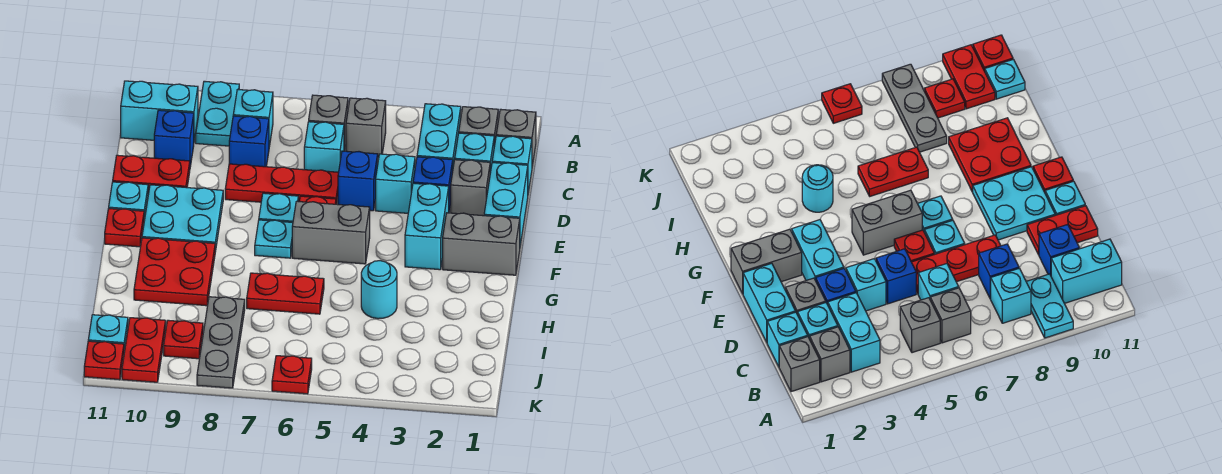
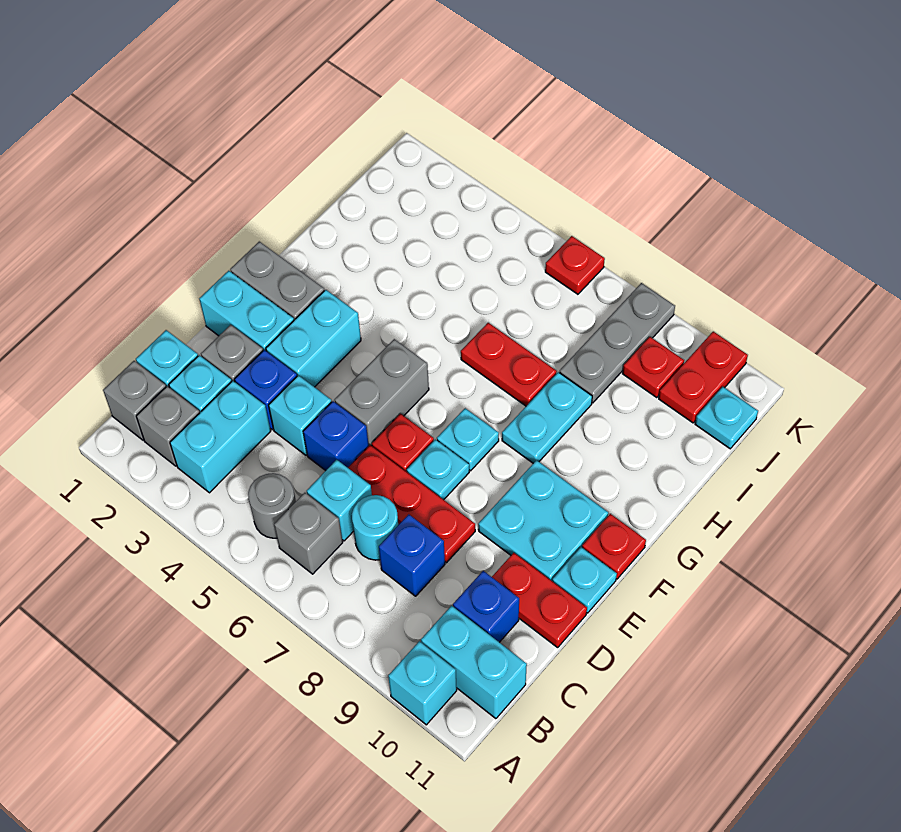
cyan plate A9:B9 level 1 -> cyan plate G8:H8 level 1
grey brick B5 level 1 -> grey round brick B5 level 1
cyan brick B8 level 1 -> cyan brick A10 level 1
cyan brick D1:E1 level 1 -> cyan brick E1:E2 level 1
grey brick F5:F6 level 1 -> grey brick E5:F5 level 1
red plate G9:H10 level 1 -> none
cyan round brick H4 level 1 -> cyan round brick C7 level 1
red plate K11 level 1 -> none

